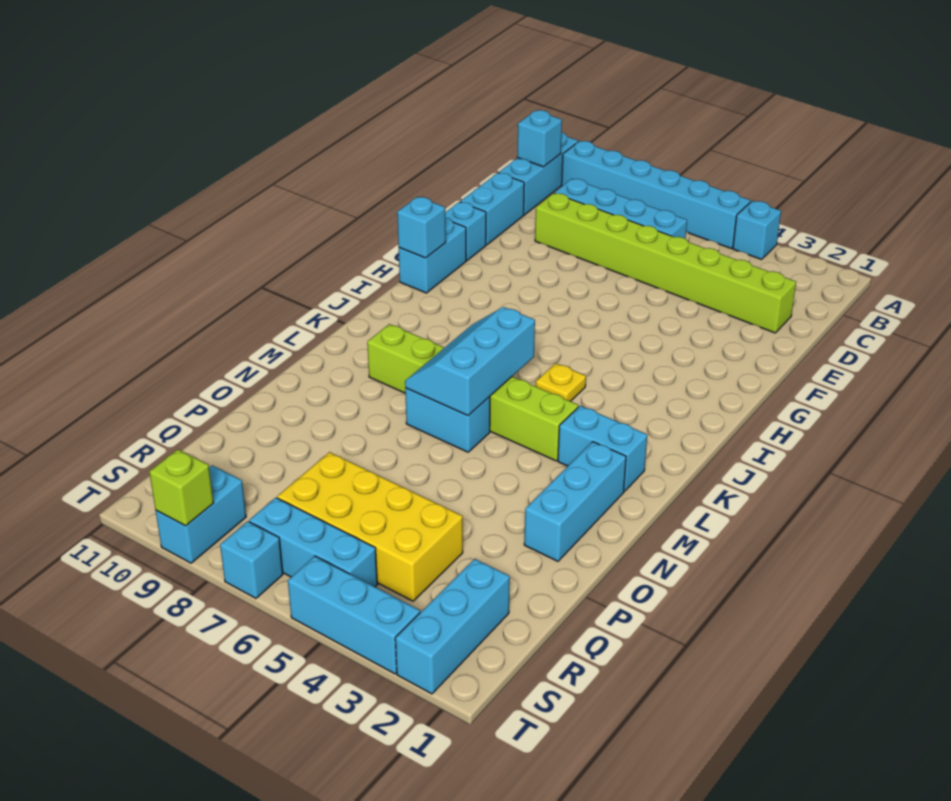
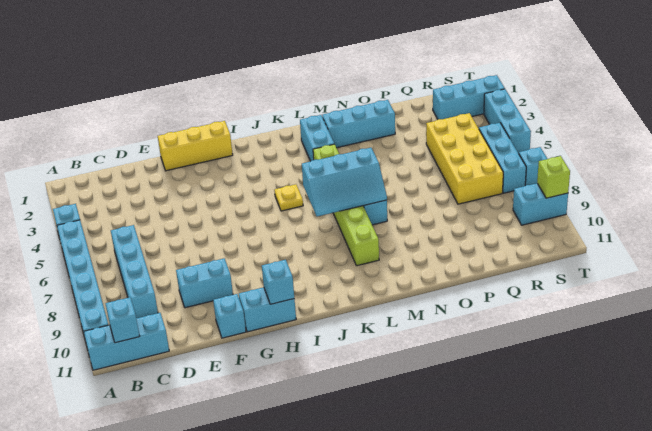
lime brick D2:D9 level 1 -> none
cyan brick D11:E11 level 1 -> cyan brick E9:F9 level 1
none -> yellow brick F1:H1 level 1

